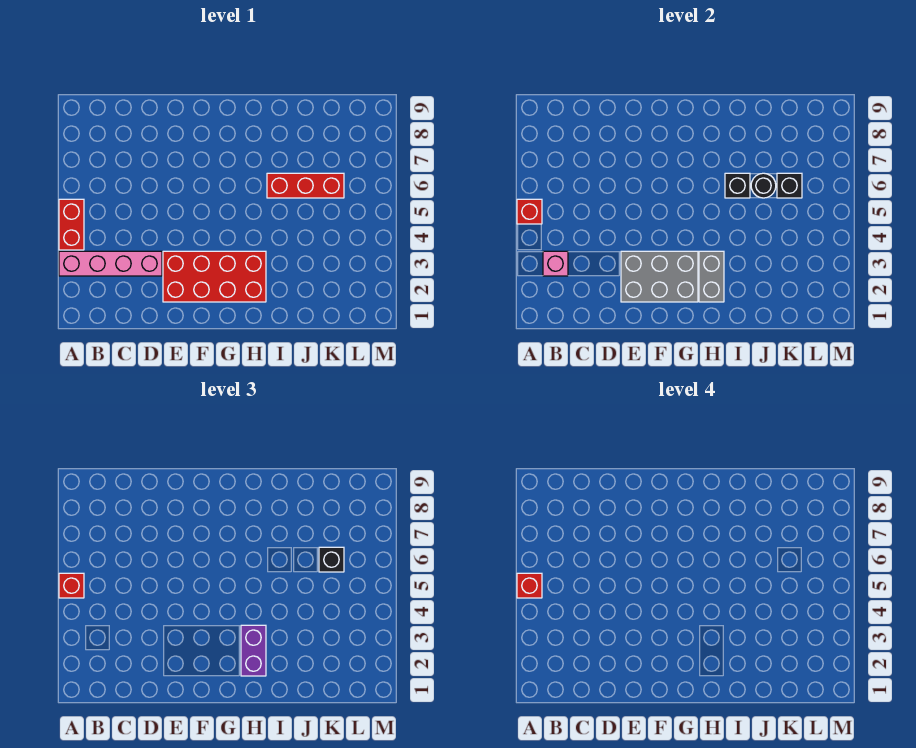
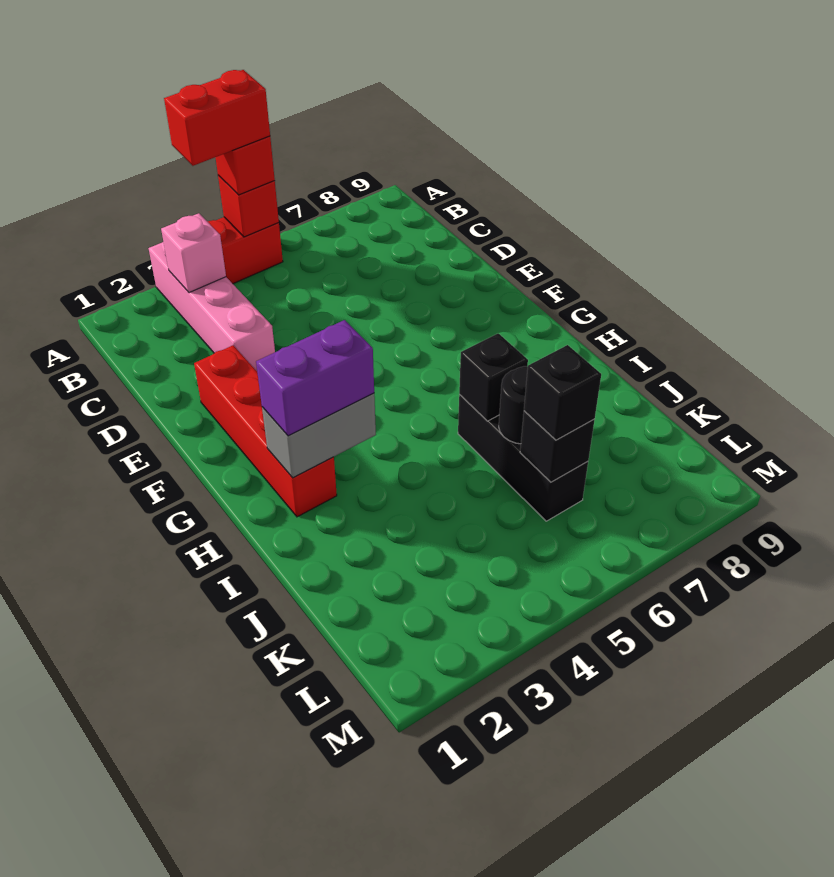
red brick A5 level 4 -> red brick A4:A5 level 4
red brick E2:H3 level 1 -> red brick E2:H2 level 1
grey brick E2:G3 level 2 -> none
red brick I6:K6 level 1 -> black brick I6:K6 level 1

